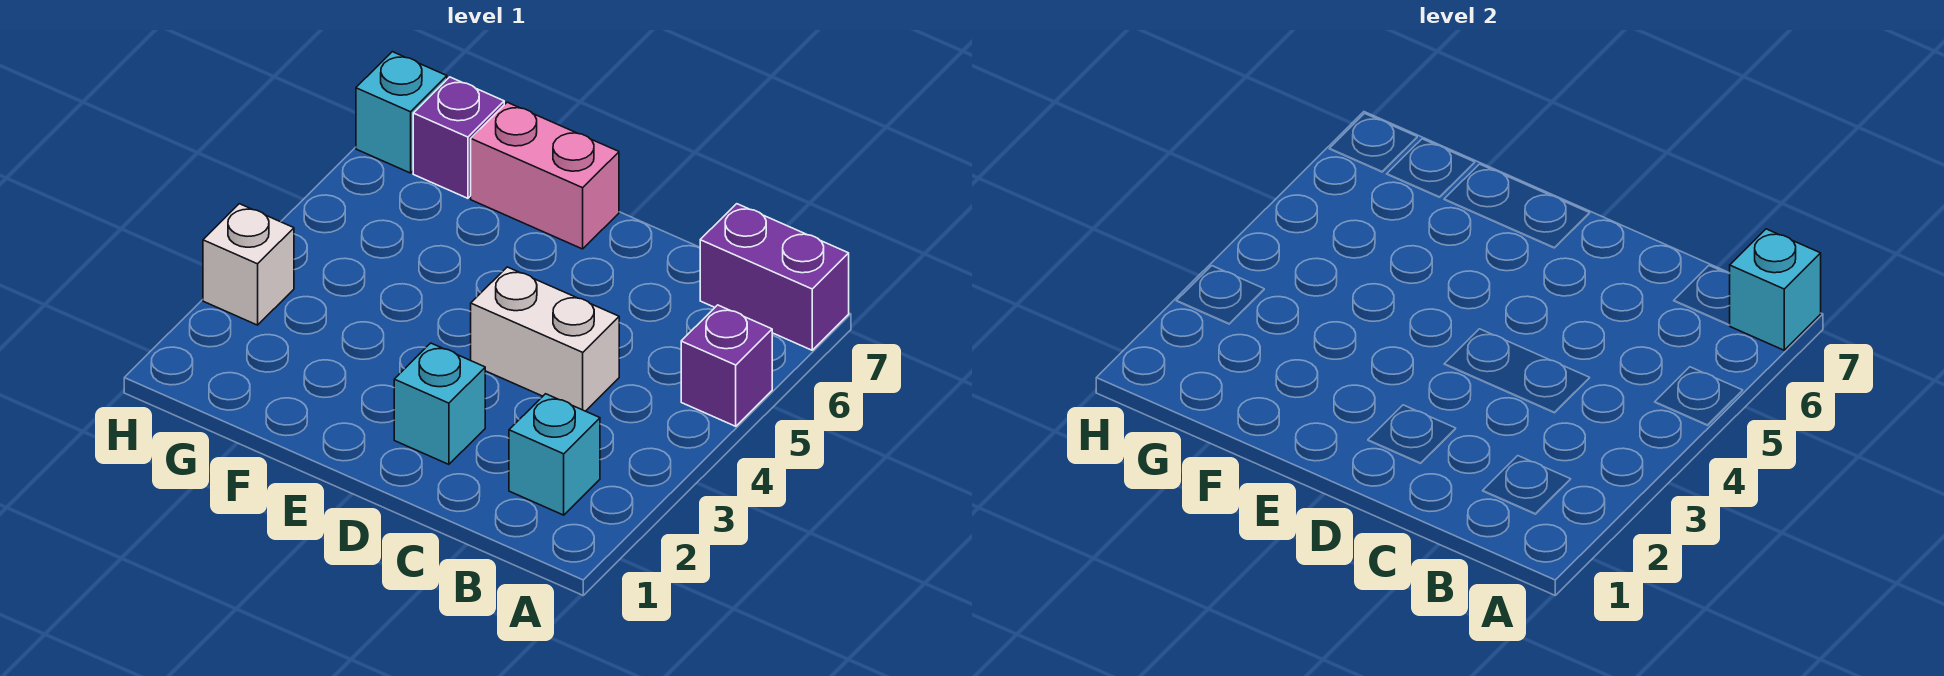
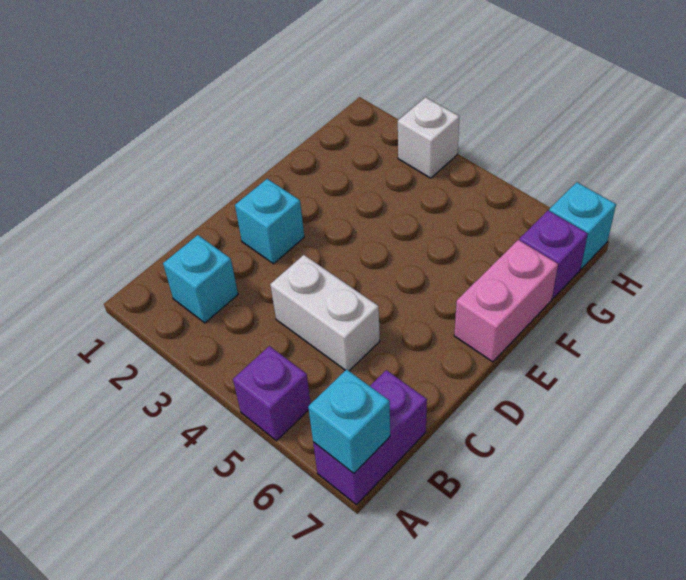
white brick C4:D4 level 1 -> white brick C4:C5 level 1

